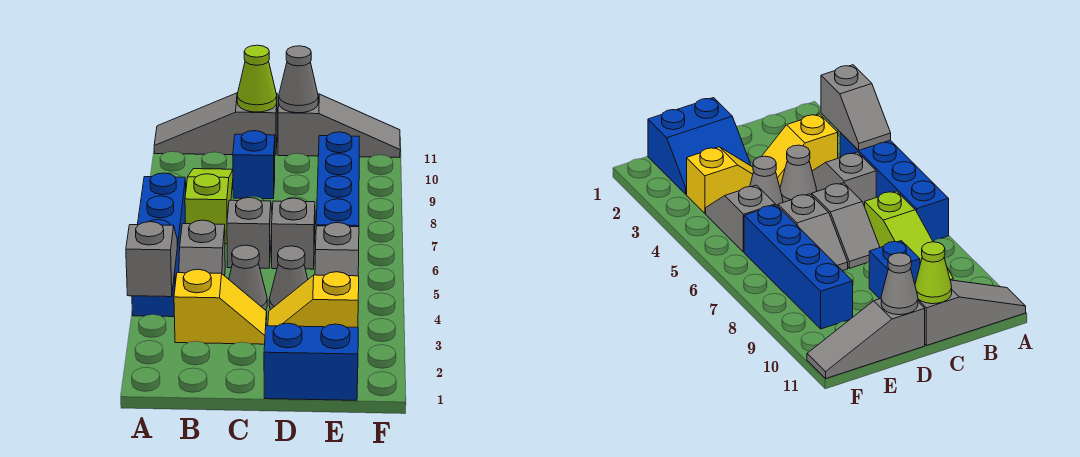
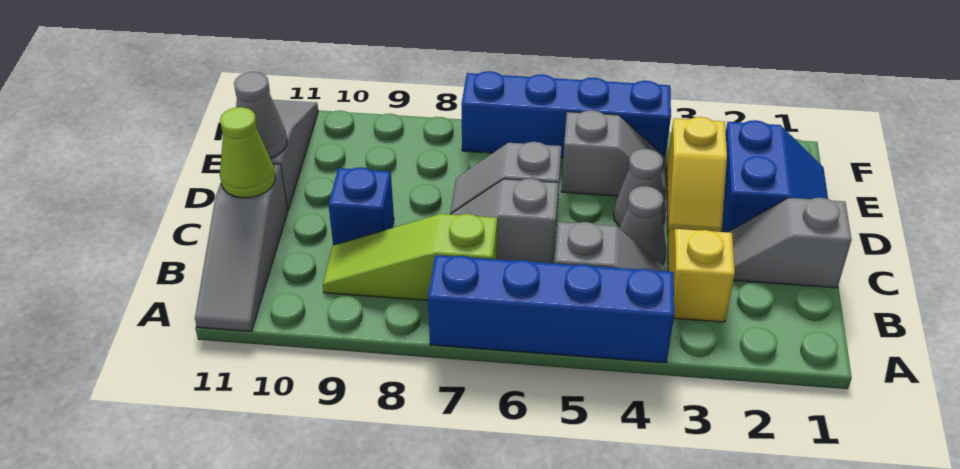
grey slope A3:A4 level 2 top 3 -> grey slope C1:C2 level 1 top 1
blue slope D1:E2 level 1 top 1 -> blue slope D1:E2 level 1 top 2
blue brick E6:E9 level 1 -> blue brick F4:F7 level 1

